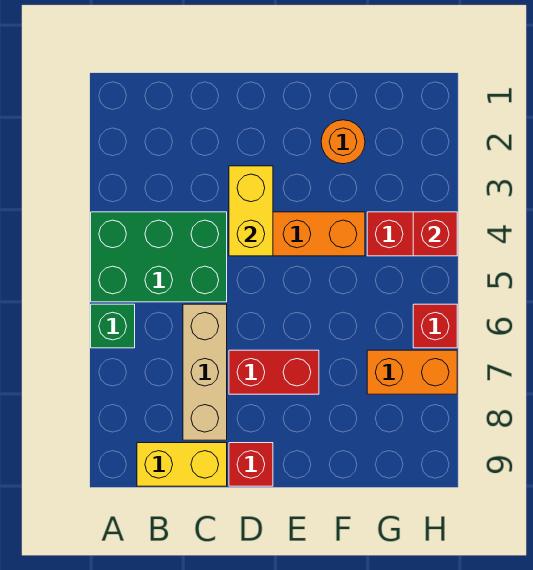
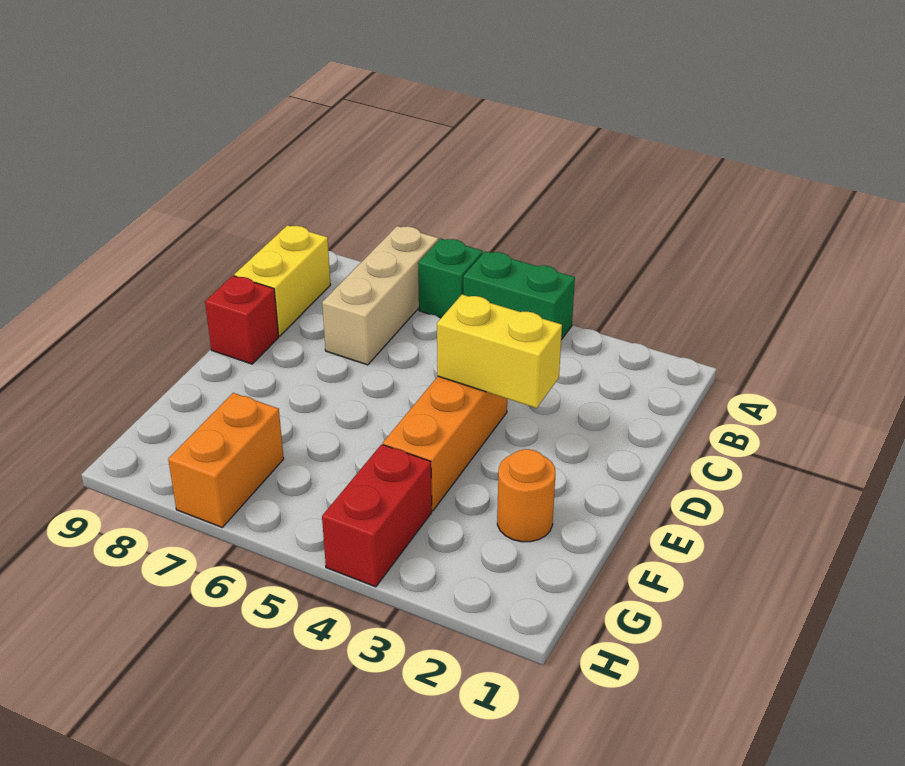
green brick A4:C5 level 1 -> green brick A4:A5 level 1
tan brick C6:C8 level 1 -> tan brick A7:C7 level 1
red brick D7:E7 level 1 -> none
red brick H4 level 2 -> none
red brick H6 level 1 -> none

